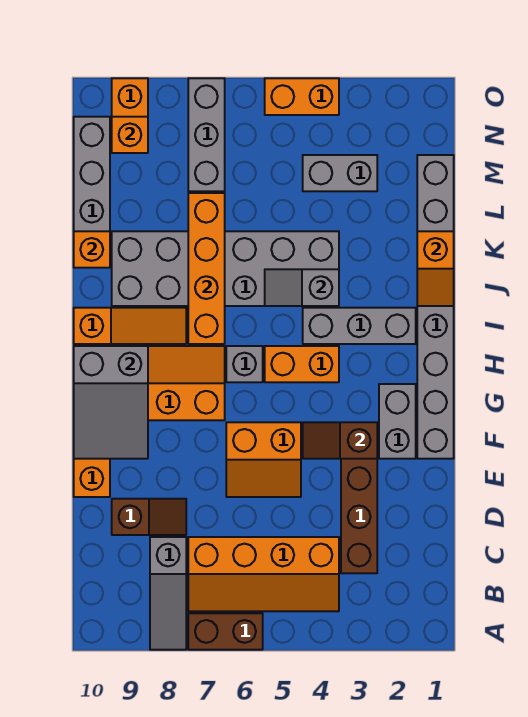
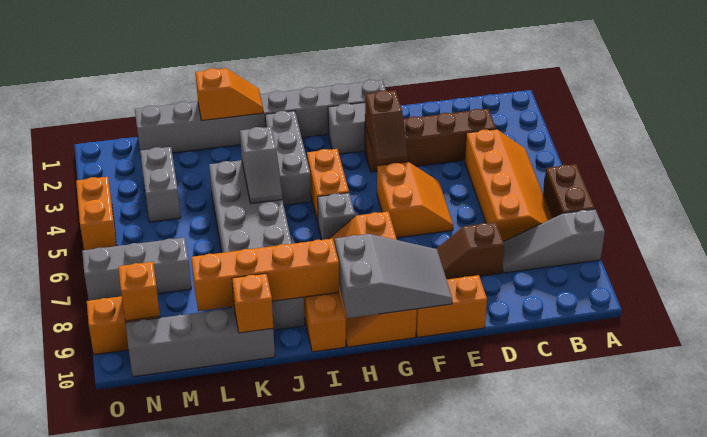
grey slope A8:C8 level 1 top C -> grey slope A8:C8 level 1 top A
brown slope D8:D9 level 1 top 9 -> brown slope D8:E8 level 1 top D
orange brick I7:L7 level 2 -> orange brick I9:L9 level 2

